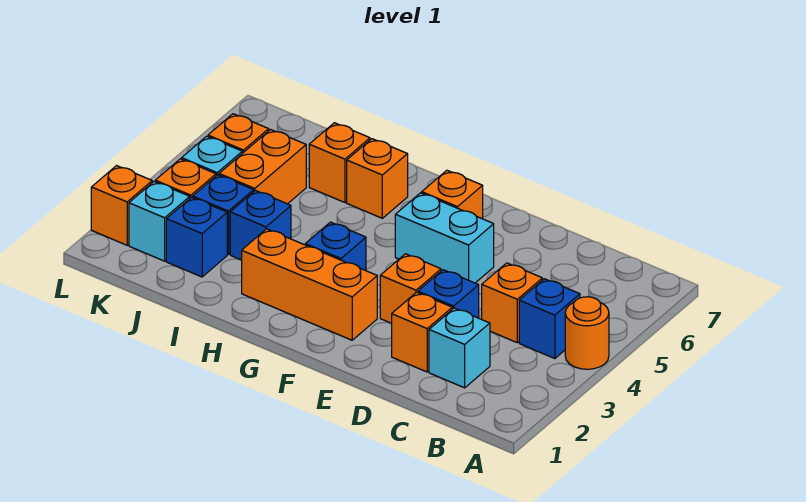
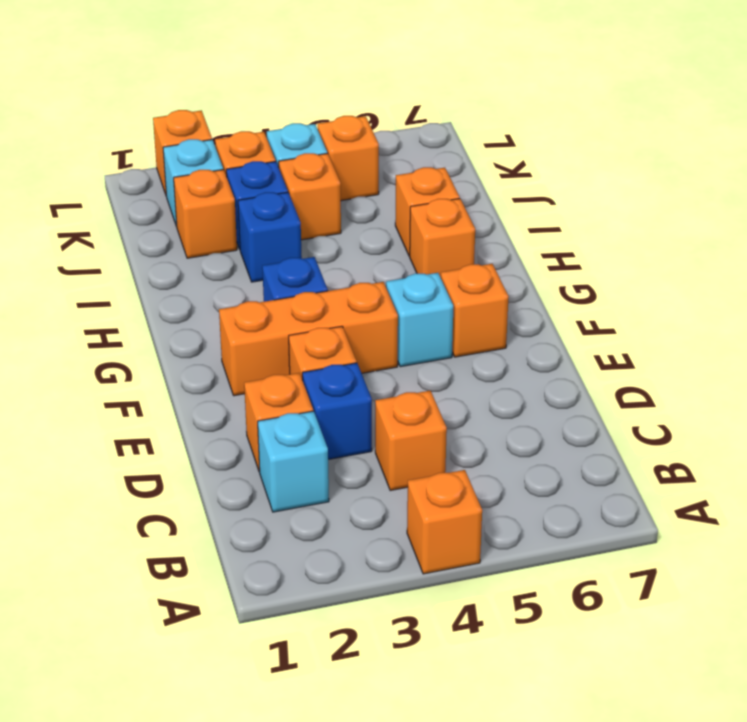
orange round brick A4 level 1 -> orange brick A4 level 1
blue brick B4 level 1 -> none
cyan brick E5:F5 level 1 -> cyan brick F5 level 1
orange brick F2:H2 level 1 -> orange brick F2:F4 level 1
blue brick J2 level 1 -> orange brick J2 level 1
orange brick J4:J5 level 1 -> orange brick J4 level 1

